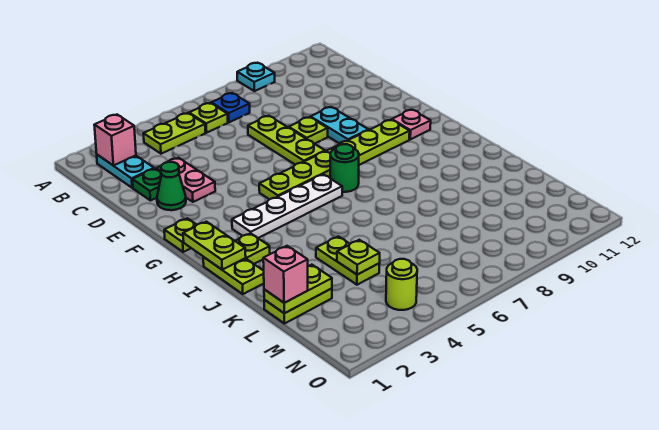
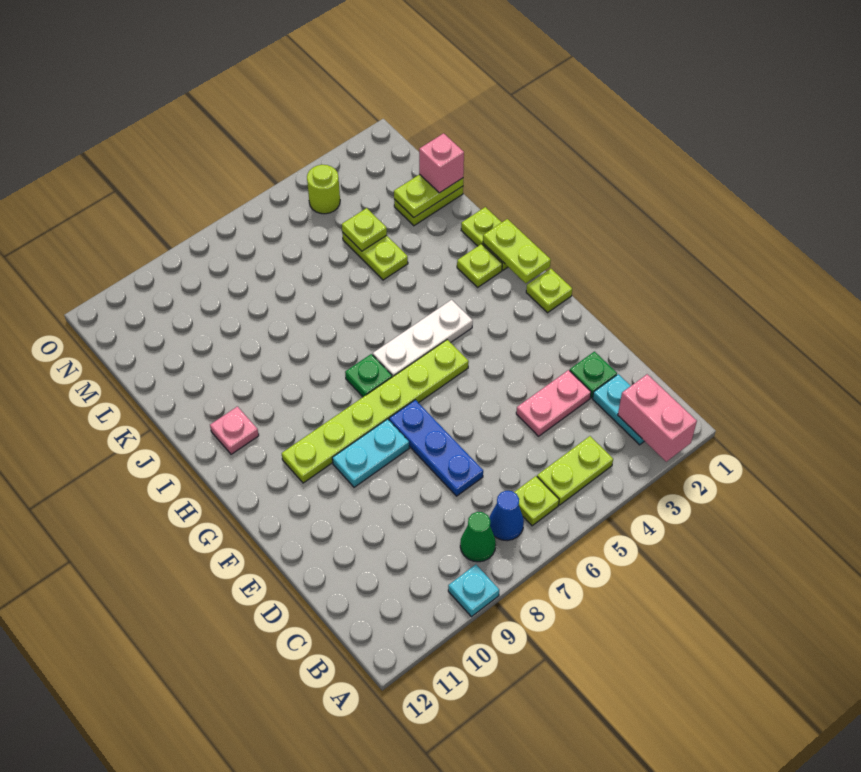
pink brick B2 level 2 -> pink brick A2:B2 level 2
blue plate B7 level 1 -> blue cone B7 level 1
pink plate D3:E3 level 1 -> pink plate D3:D4 level 1
lime plate D7:F7 level 1 -> blue plate D7:F7 level 1
green cone E2 level 1 -> green cone B8 level 1
lime plate E8 level 1 -> none
cyan plate E9:F9 level 1 -> cyan plate F8:F9 level 1
pink plate G11 level 1 -> pink plate I11 level 1
white plate H3:H6 level 1 -> white plate H4:H6 level 1
green round brick H7 level 1 -> green plate H7 level 1

